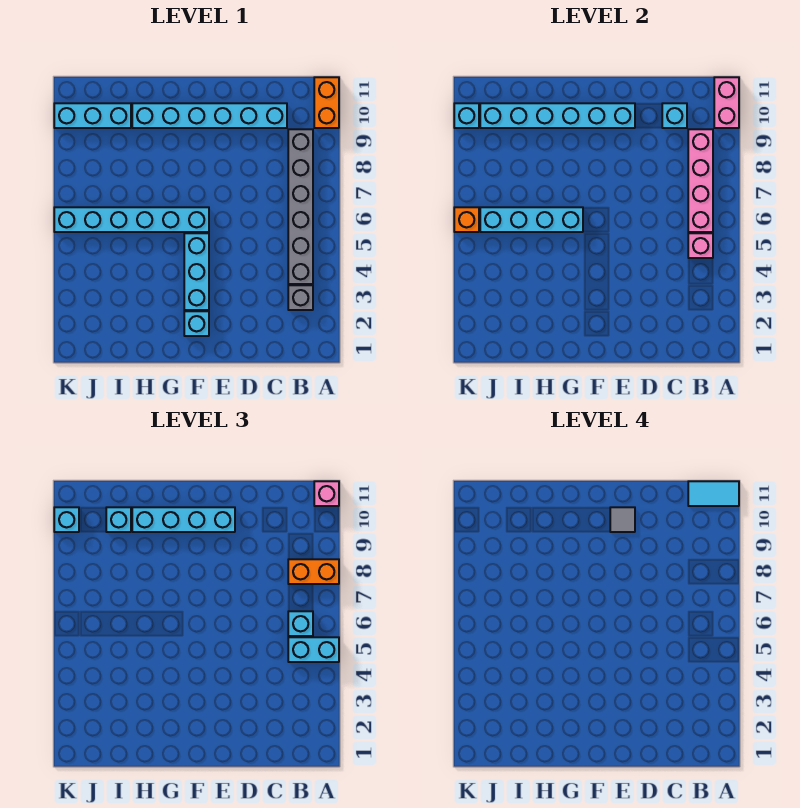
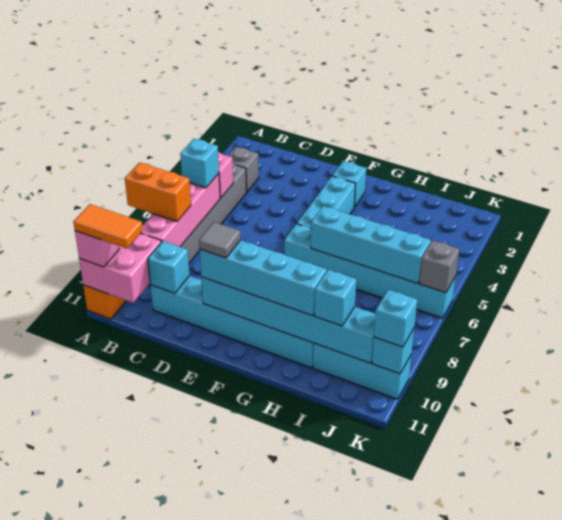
cyan brick A5:B5 level 3 -> none
pink brick A10:A11 level 2 -> pink brick A10:B11 level 2
cyan tile A11:B11 level 4 -> orange tile A11:B11 level 4
orange brick K6 level 2 -> grey brick K6 level 2

